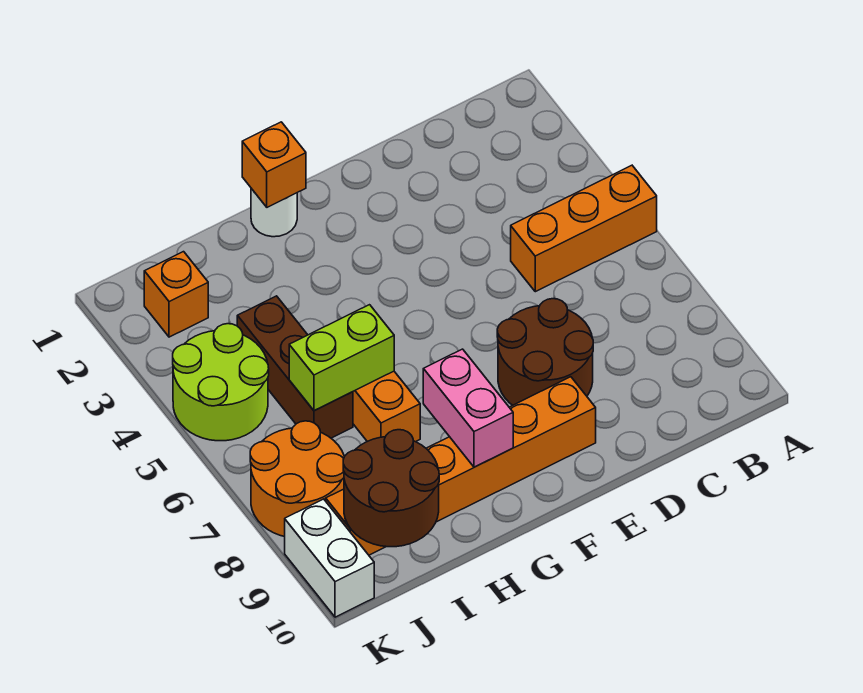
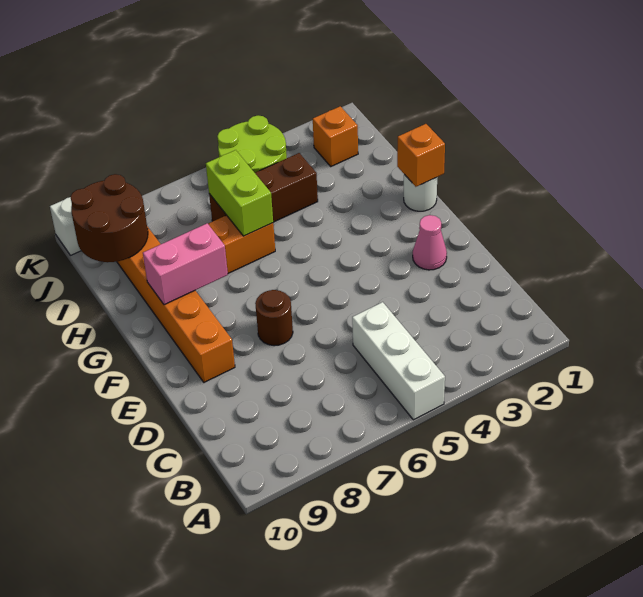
orange brick A5:C5 level 1 -> white brick A5:C5 level 1
brown round brick D7:E8 level 1 -> brown round brick E7 level 1
none -> pink cone E2 level 1
orange round brick J7:K8 level 1 -> none

